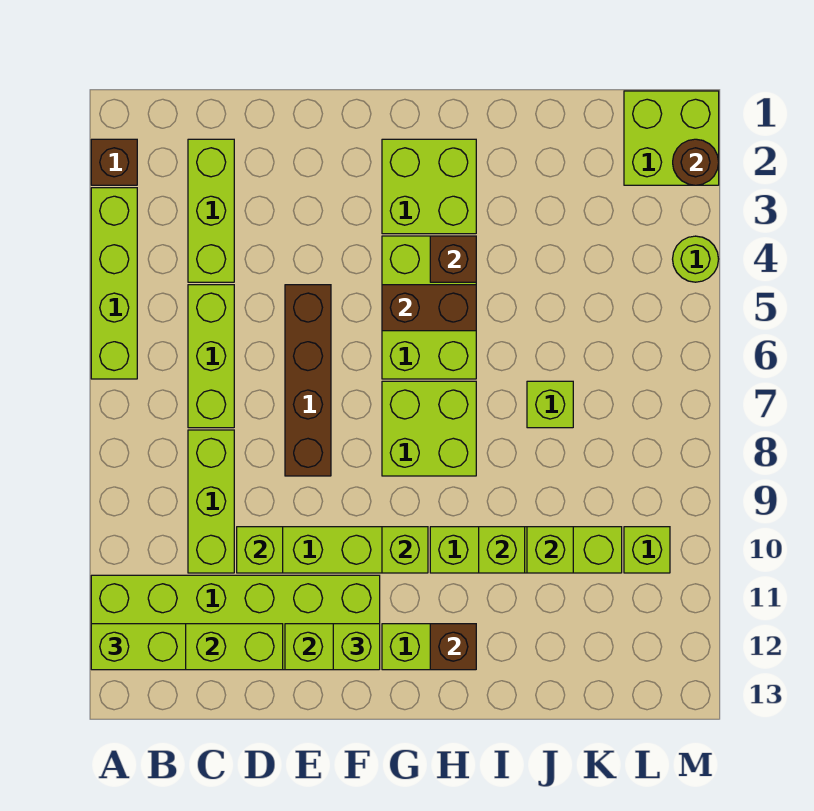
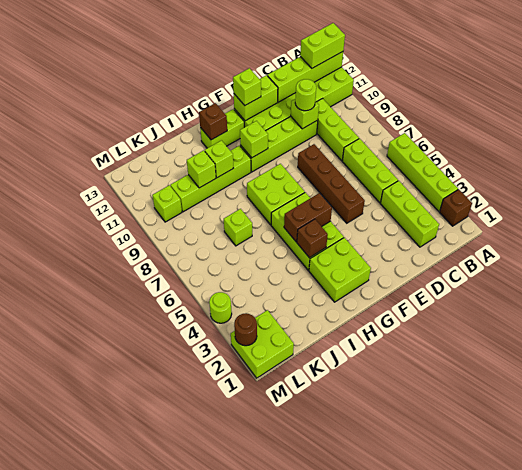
none -> lime round brick D10 level 3

